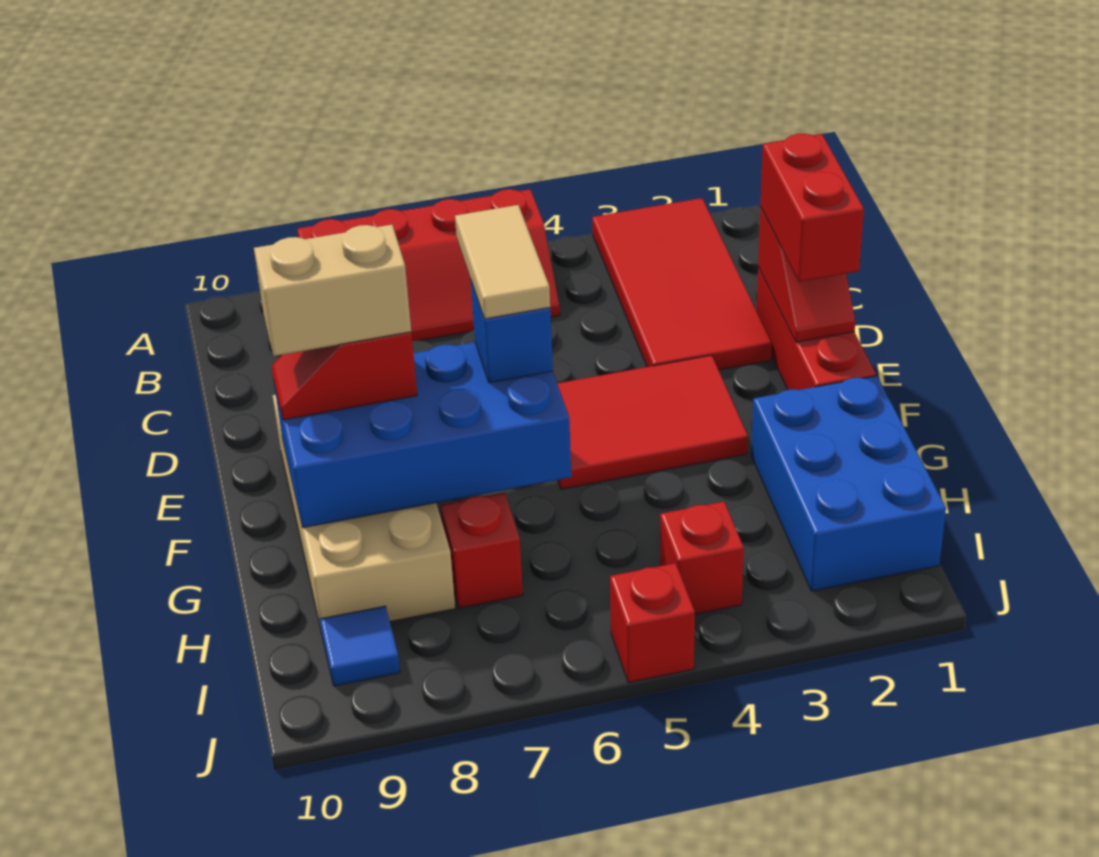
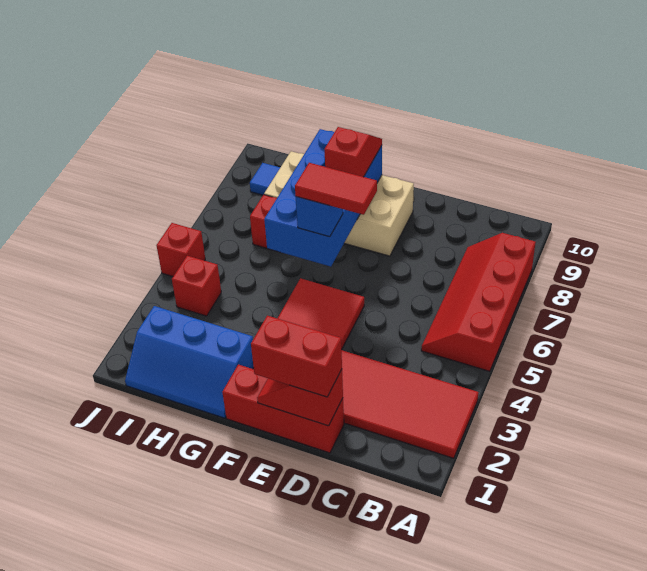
tan tile E6:F6 level 4 -> red tile E6:F6 level 4
tan brick F8:F9 level 4 -> none
blue brick G1:I2 level 1 -> blue slope G1:I2 level 1 top 2

